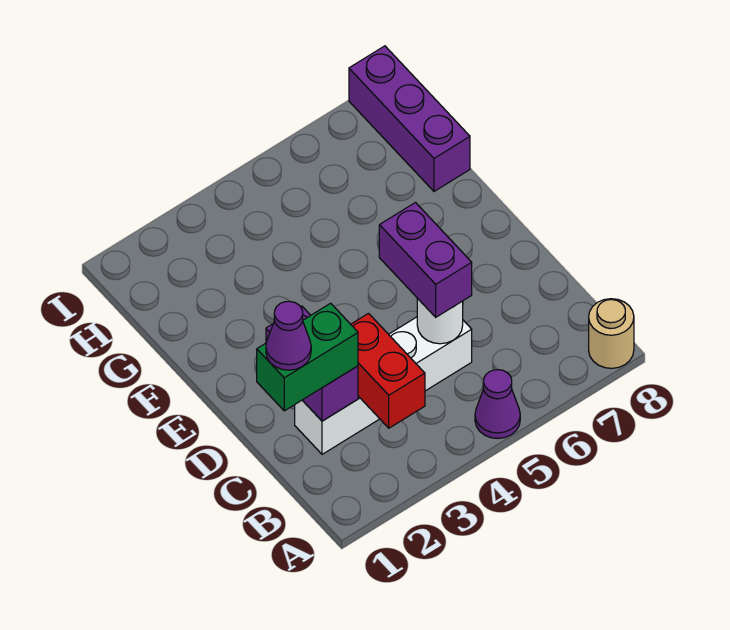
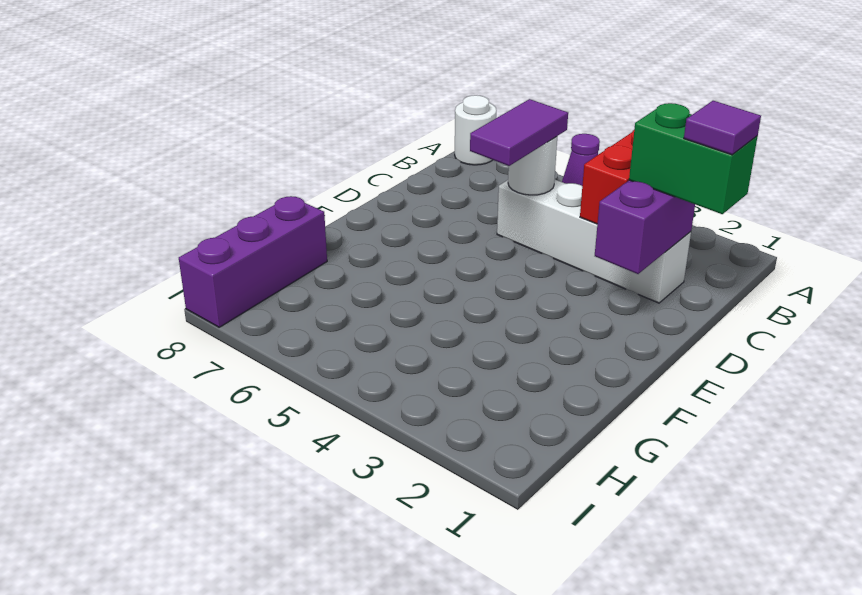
tan round brick A8 level 1 -> white round brick A8 level 1
purple cone C1 level 4 -> purple tile C1 level 4
purple brick C5:D5 level 3 -> purple tile C5:D5 level 3

